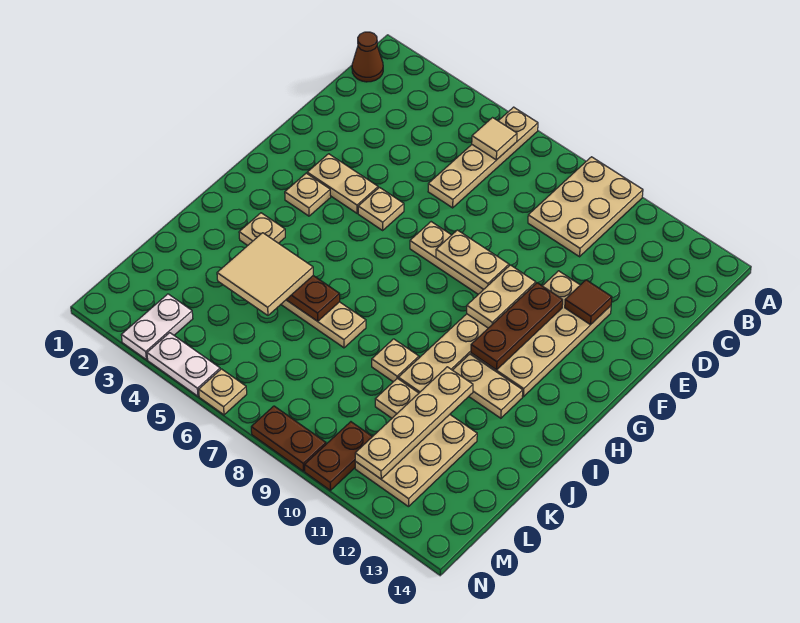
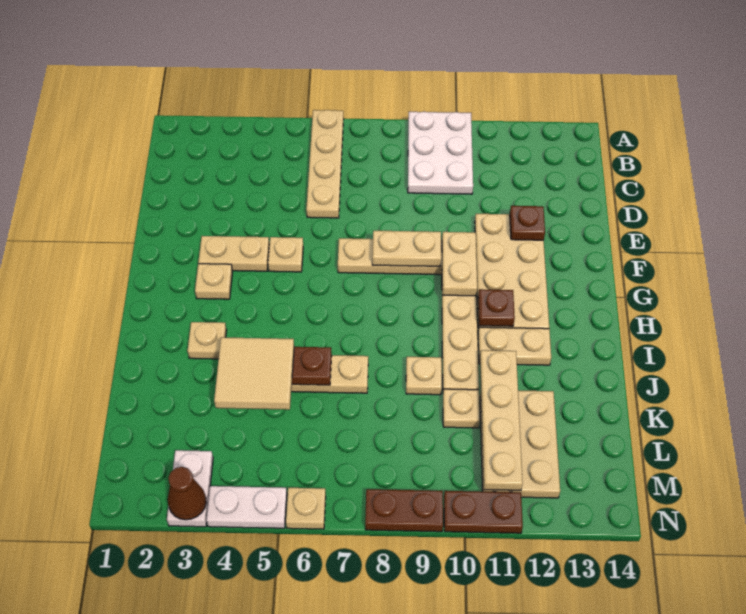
tan plate A9:C10 level 1 -> white plate A9:C10 level 1
brown cone B1 level 1 -> brown cone N3 level 2
tan tile B6 level 2 -> none
brown tile E12 level 2 -> brown plate E12 level 2
brown plate F11:H11 level 2 -> brown plate H11 level 2
brown plate M10:N10 level 1 -> brown plate N10:N11 level 1

